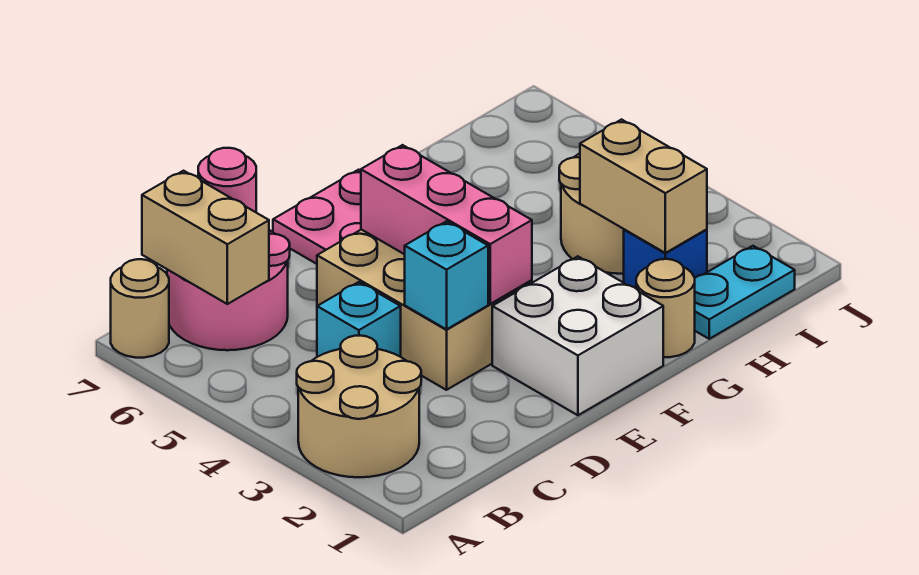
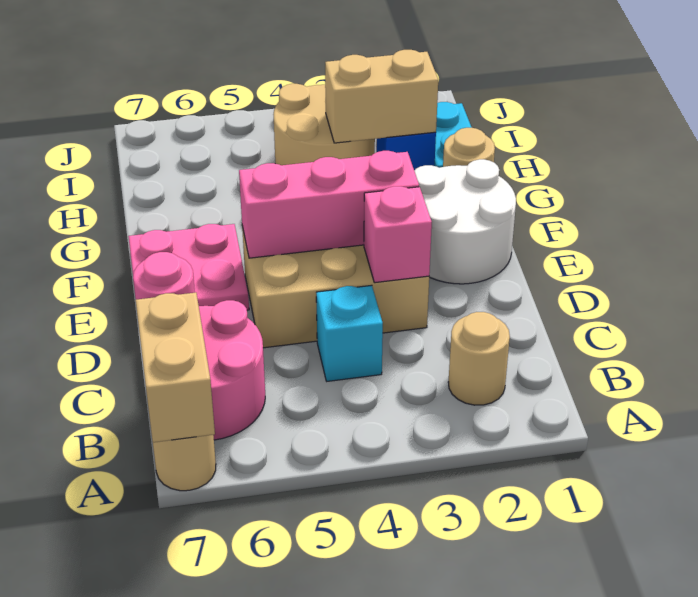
tan round brick A2:B3 level 1 -> tan round brick B2 level 1
tan brick B6:B7 level 2 -> tan brick A7:B7 level 2
cyan brick D3 level 2 -> pink brick D3 level 2
white brick E1:F2 level 1 -> white round brick E1:F2 level 1

